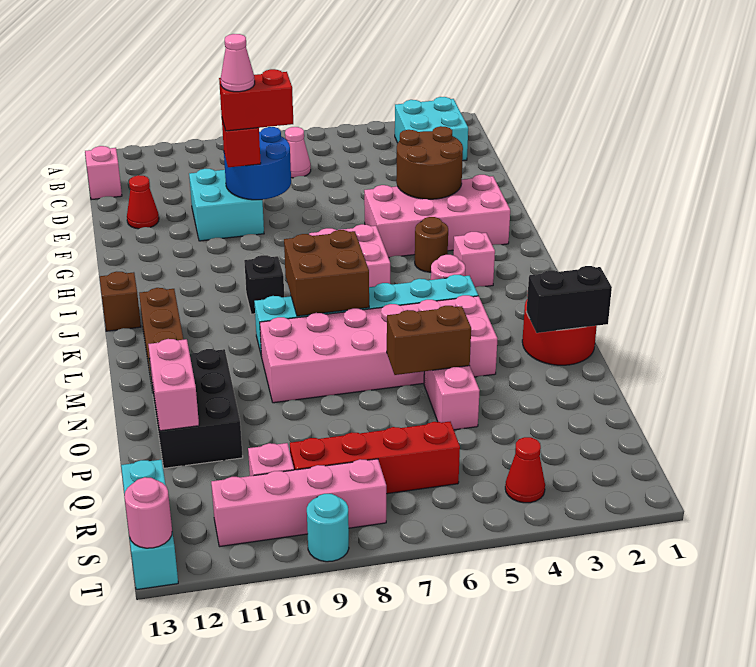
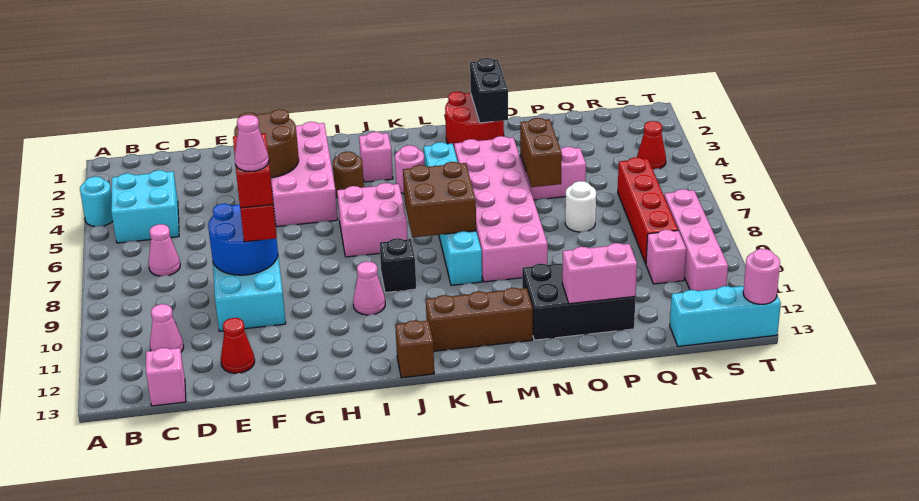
cyan brick B2:C3 level 1 -> cyan brick B4:C5 level 1
none -> pink cone C11 level 1
none -> pink cone I10 level 1
none -> white round brick P7 level 1
cyan round brick T9 level 1 -> cyan round brick A4 level 1

